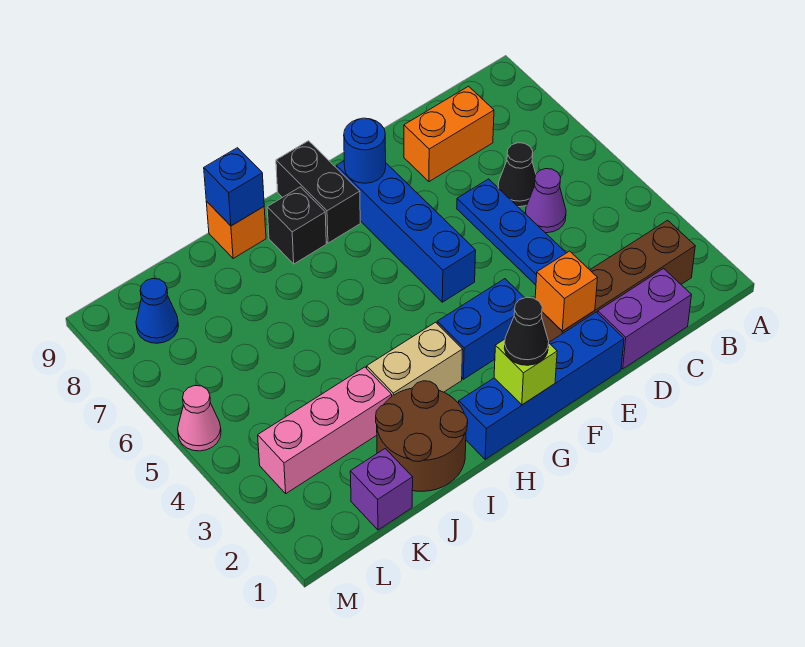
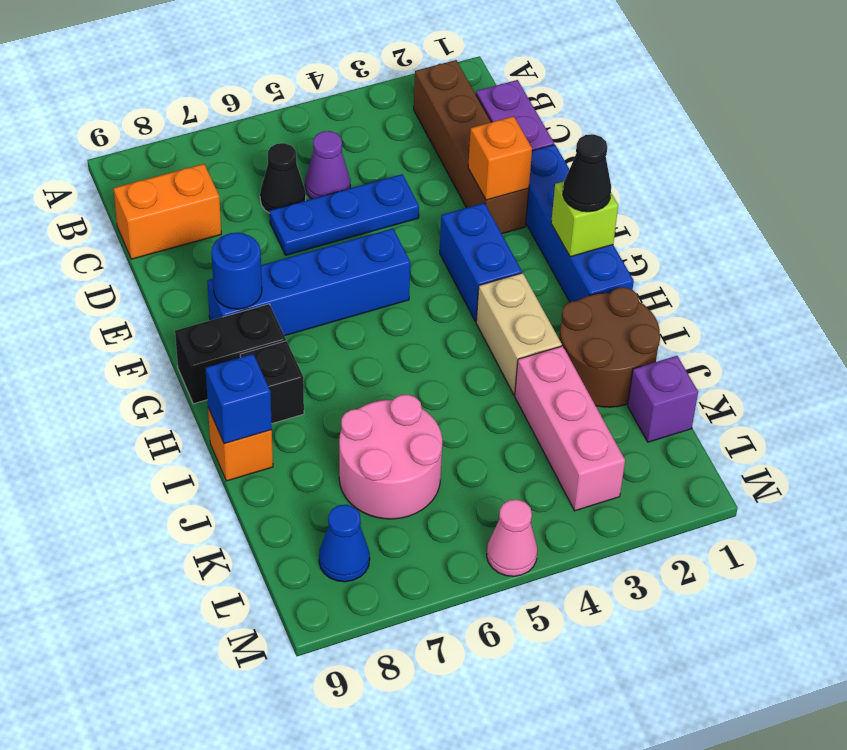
orange brick C8:D8 level 1 -> orange brick C8:C9 level 1
none -> pink round brick J6:K7 level 1

